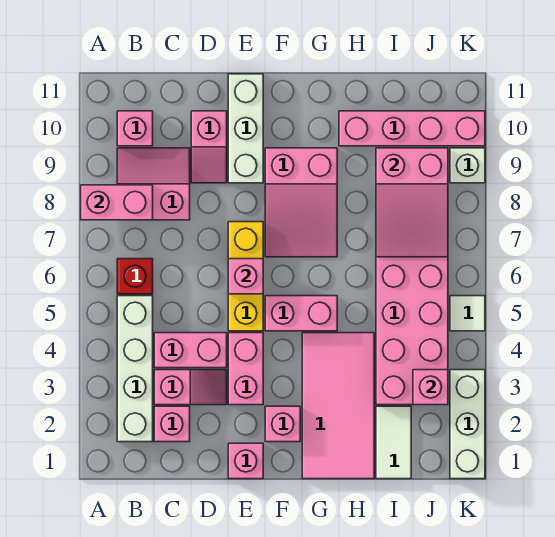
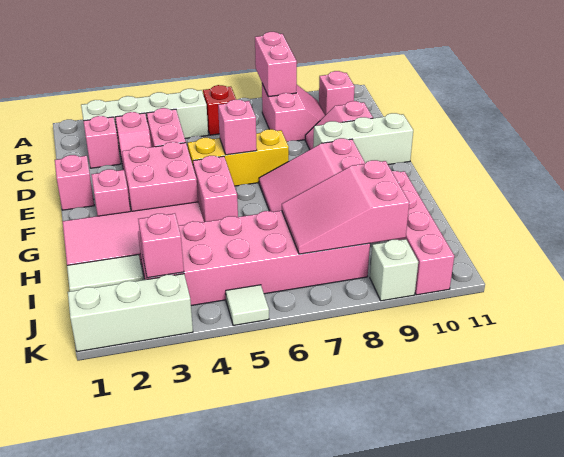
pink brick E3:E4 level 1 -> pink brick E3:F4 level 1

